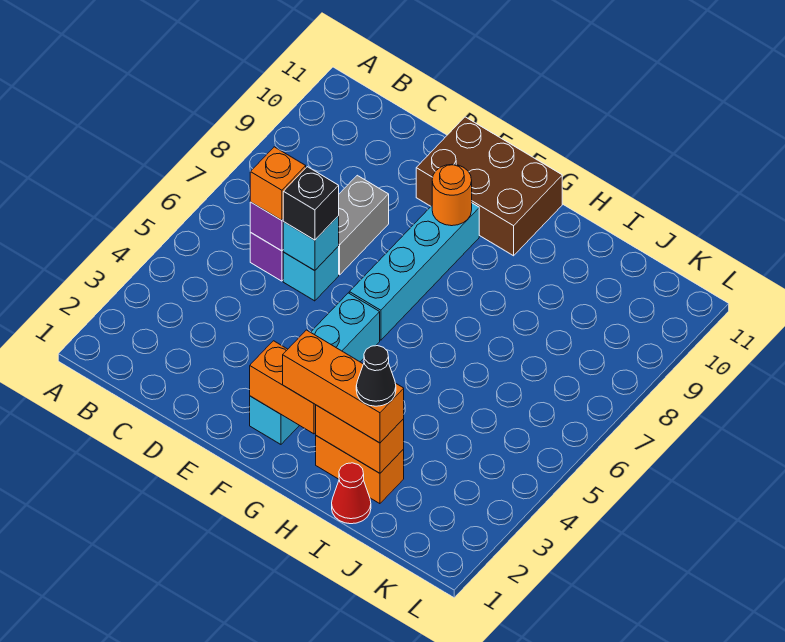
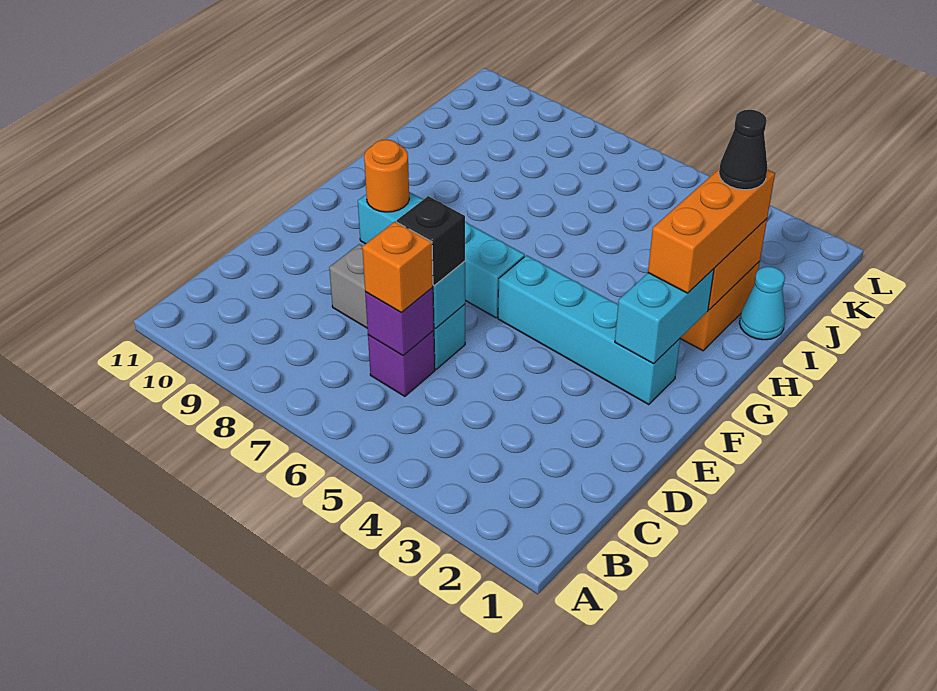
brown brick E10:G11 level 1 -> none
orange brick F2:G2 level 2 -> cyan brick F2:G2 level 2
red cone I1 level 1 -> cyan cone I1 level 1

